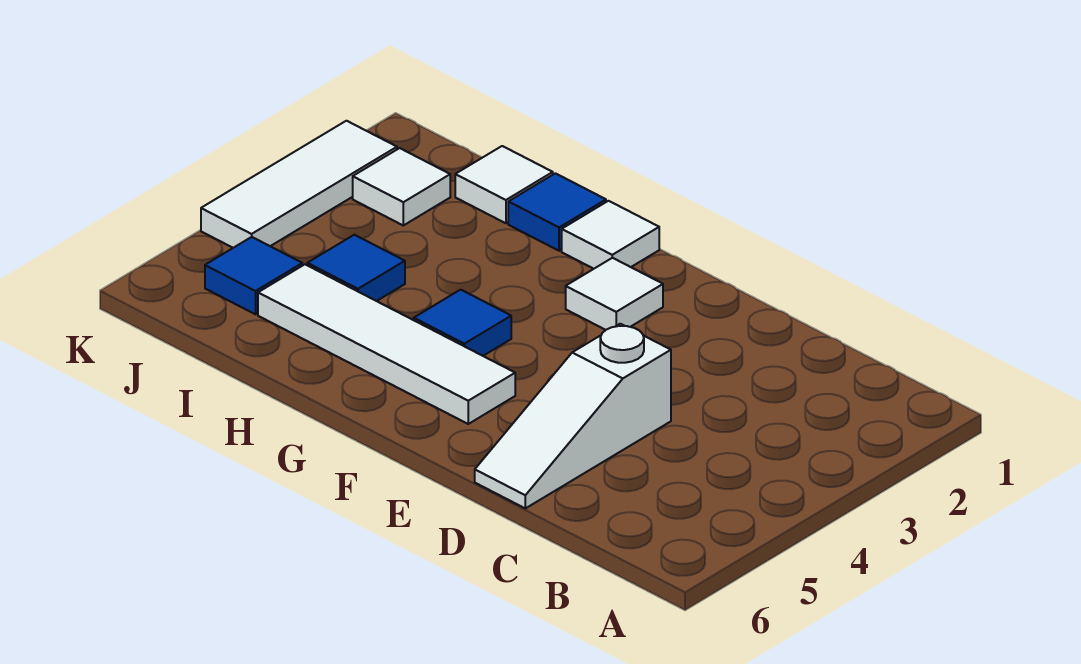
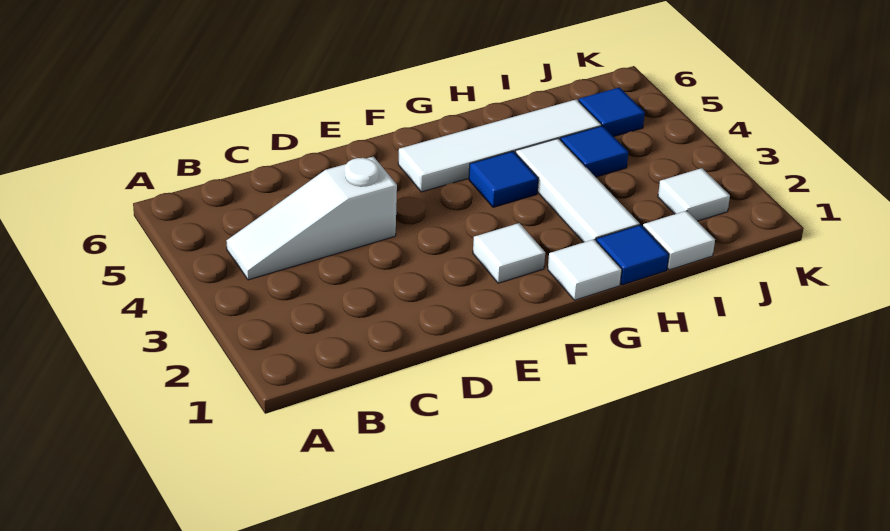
white slope D4:D6 level 1 top 4 -> white slope B4:D4 level 1 top D
white tile K2:K4 level 1 -> white tile H2:H4 level 1

